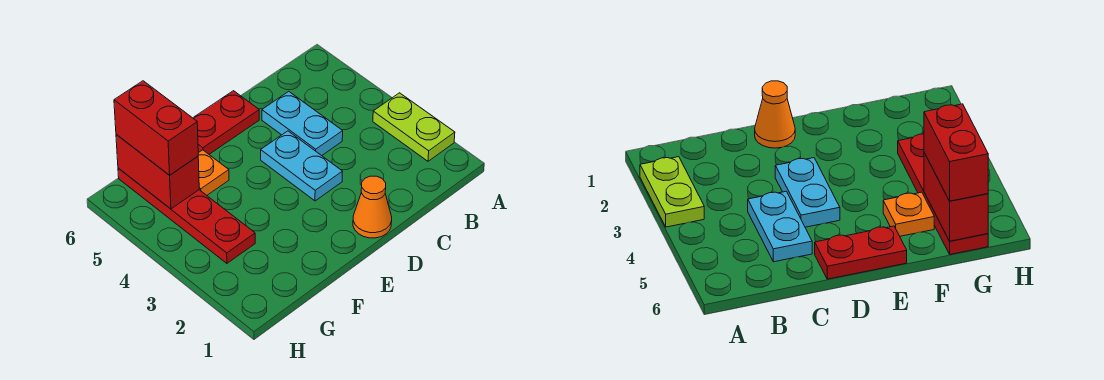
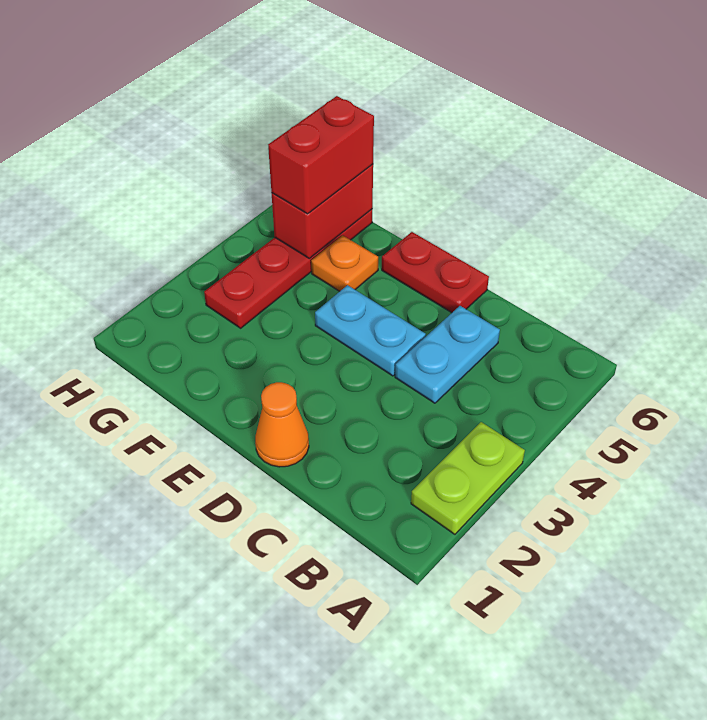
cyan plate D3:D4 level 1 -> cyan plate D4:E4 level 1

